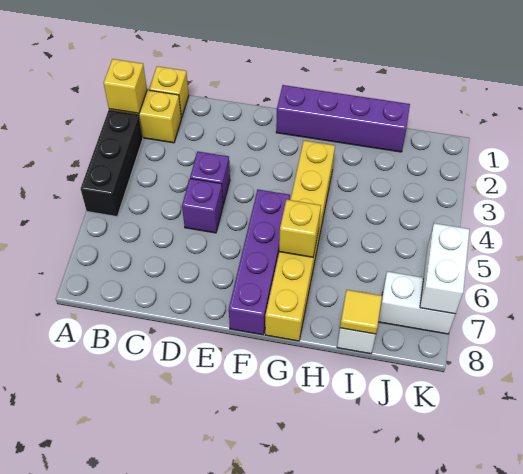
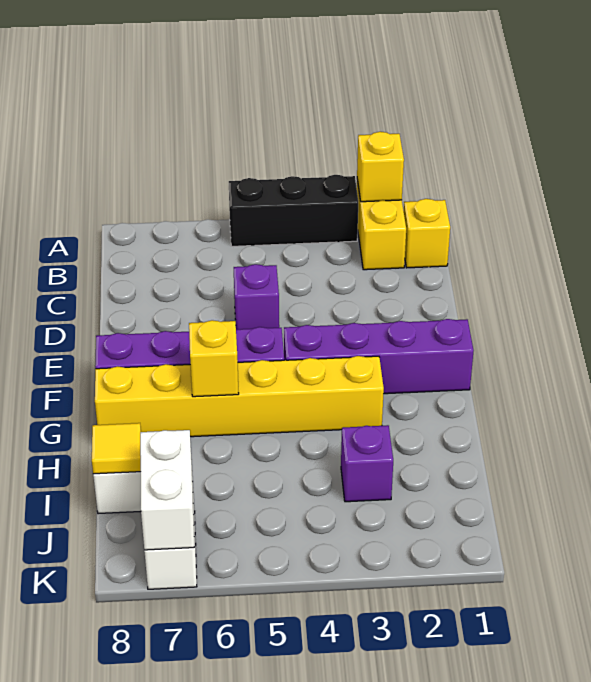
purple brick D4 level 1 -> purple brick I3 level 1
purple brick F1:I1 level 1 -> purple brick F1:F4 level 1
white brick K6:K7 level 2 -> white brick J7:K7 level 2

